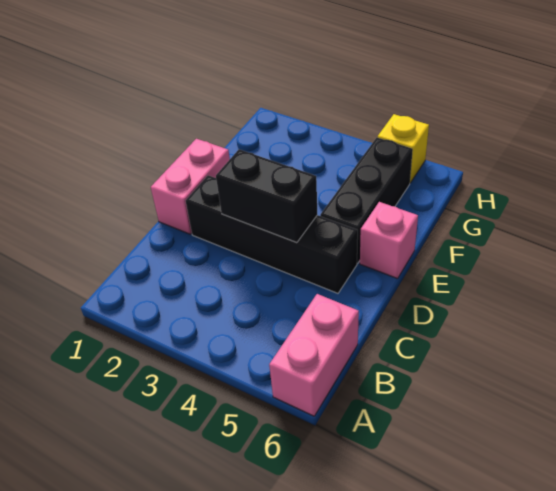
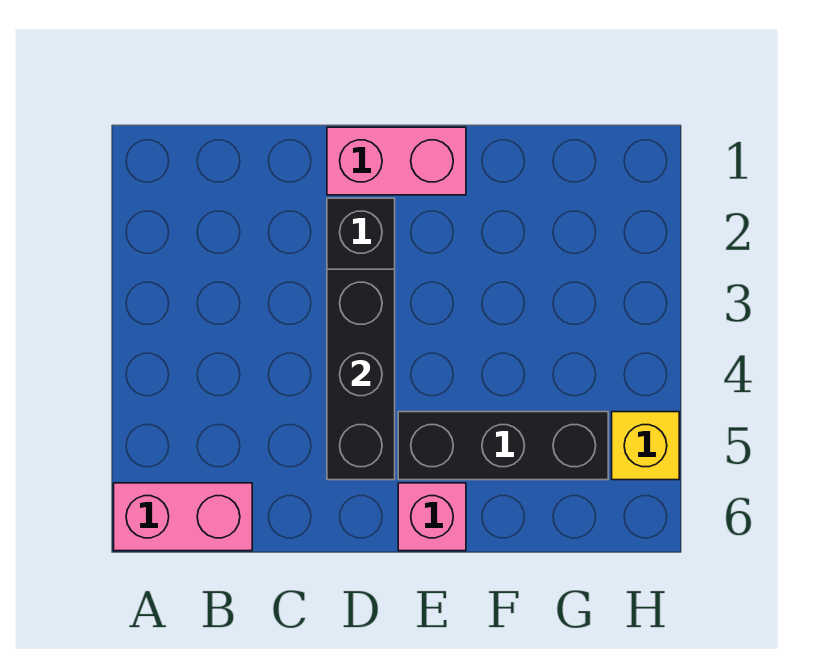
black brick D3:D4 level 2 -> black brick D3:D5 level 2

